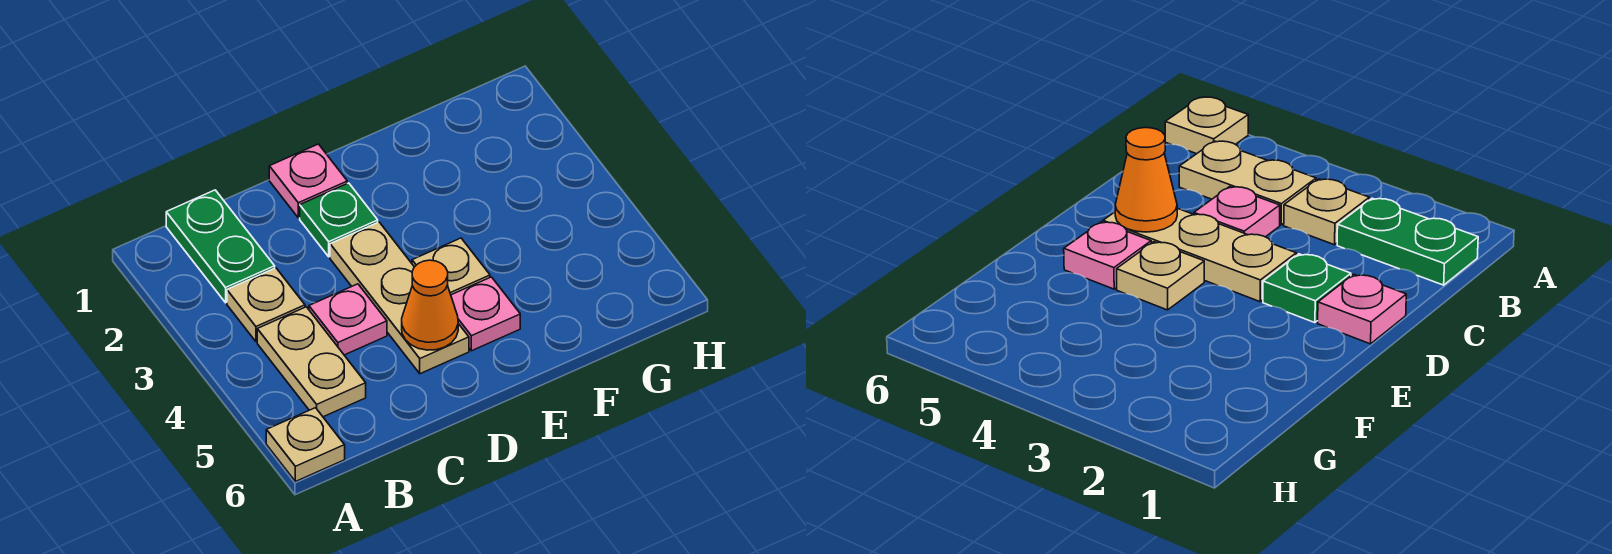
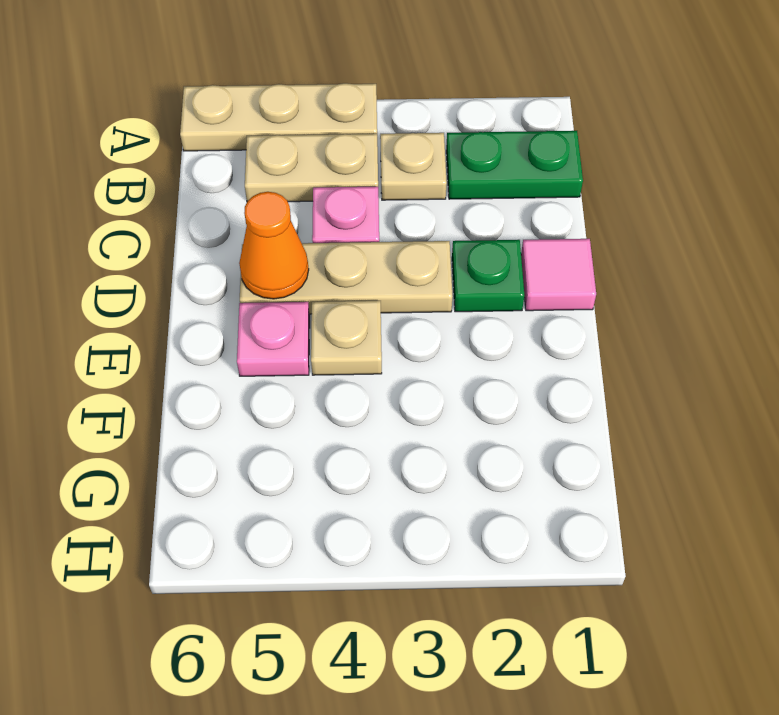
tan plate A6 level 1 -> tan plate A4:A6 level 1
pink plate D1 level 1 -> pink tile D1 level 1

